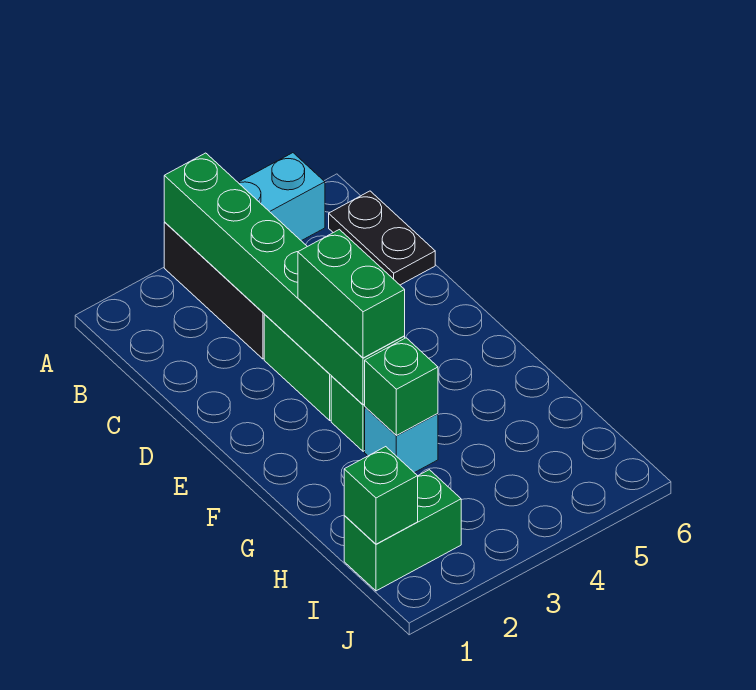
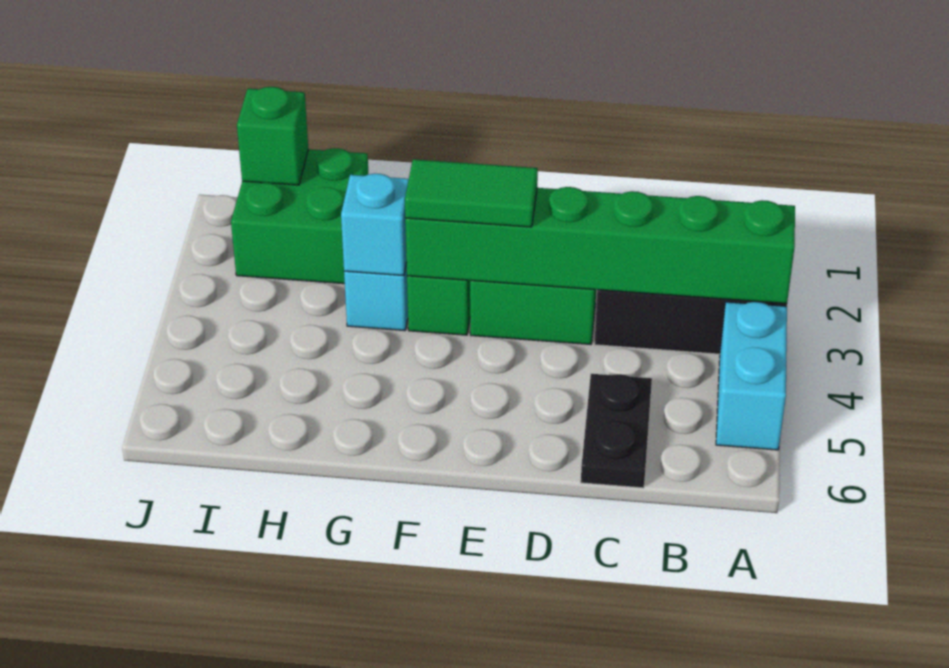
black plate B6:C6 level 1 -> black plate C5:C6 level 1
green brick E3:F3 level 3 -> green tile E3:F3 level 3
green brick G3 level 2 -> cyan brick G3 level 2
green brick I1:I2 level 1 -> green brick H1:I2 level 1

